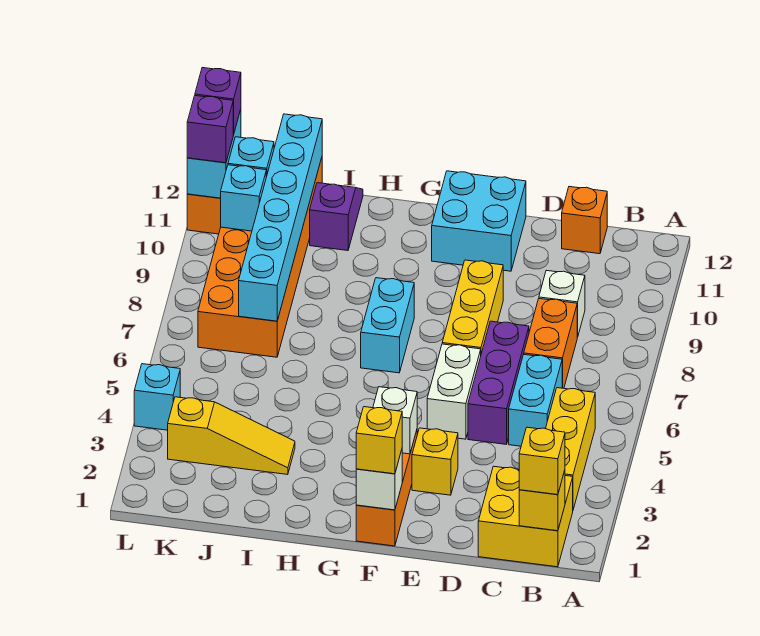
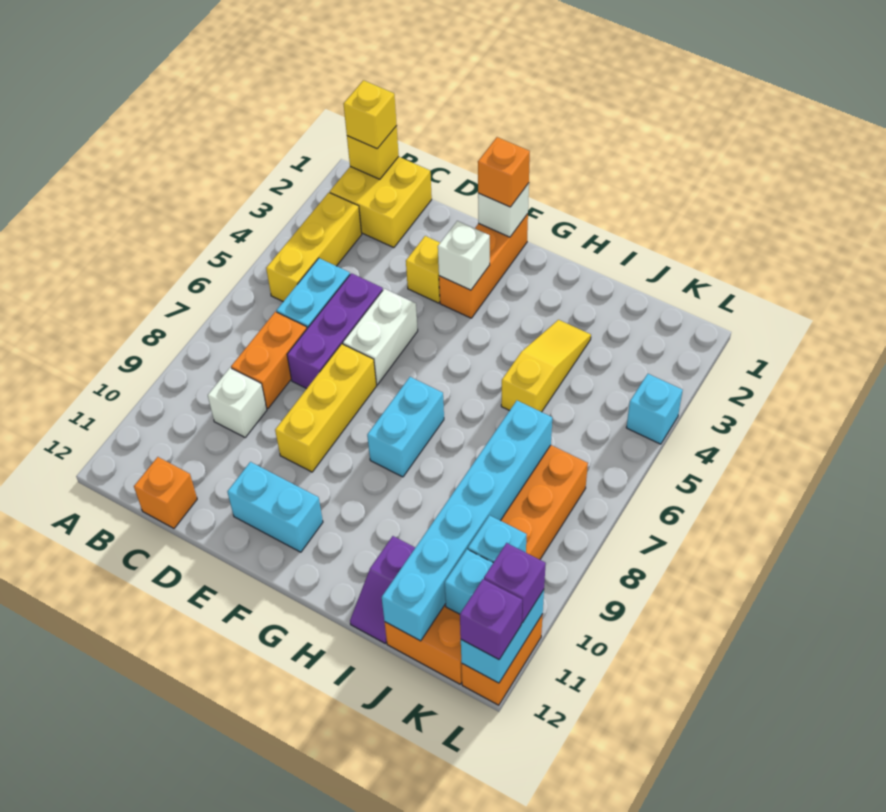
cyan brick E11:F12 level 1 -> cyan brick E11:F11 level 1
yellow brick F1 level 3 -> orange brick F1 level 3
yellow slope I3:K3 level 1 top K -> yellow slope I3:I5 level 1 top 5

